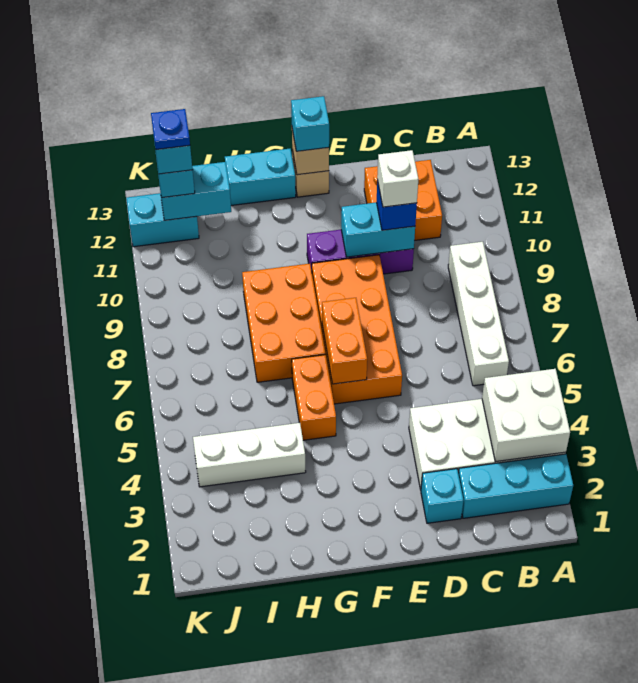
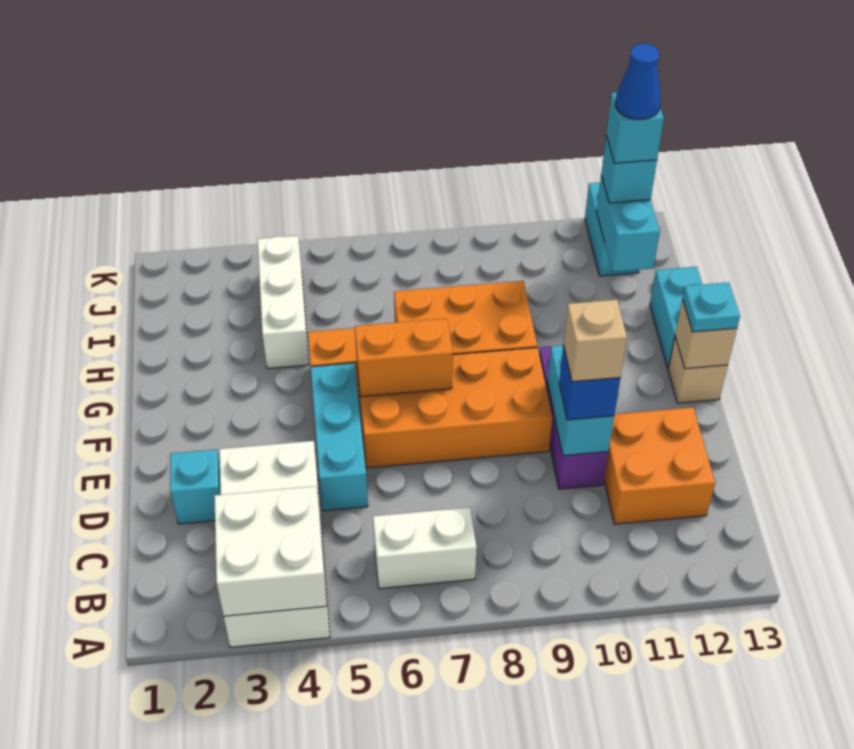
cyan brick A2:C2 level 1 -> cyan brick D5:F5 level 1
white brick B6:B9 level 1 -> white brick B6:B7 level 1
white brick D10 level 4 -> tan brick D10 level 4
cyan brick F13 level 3 -> cyan plate F13 level 3
blue plate J12 level 5 -> blue cone J12 level 5

